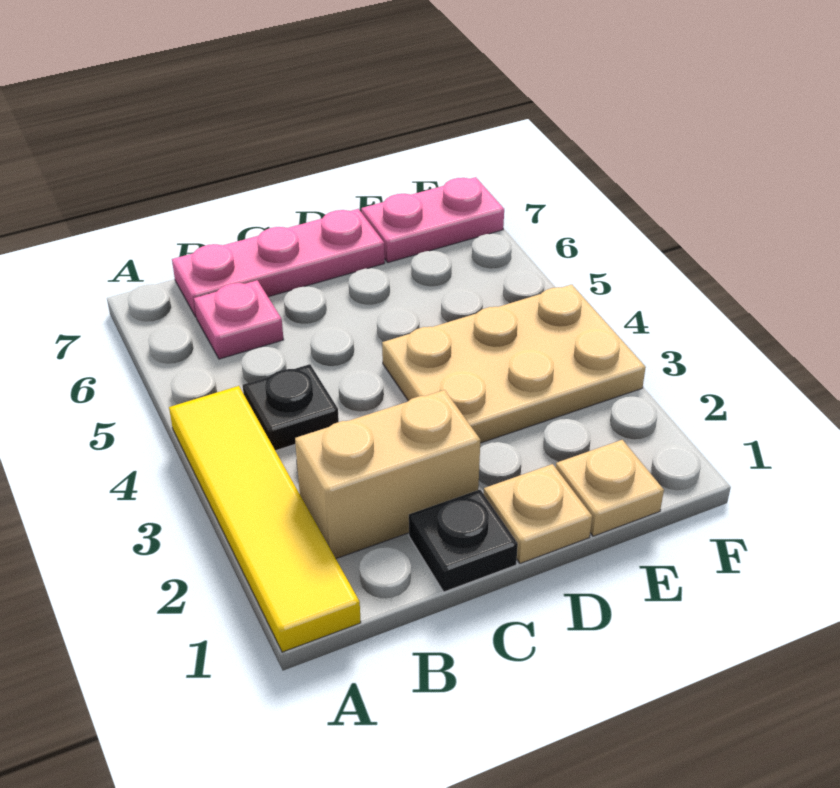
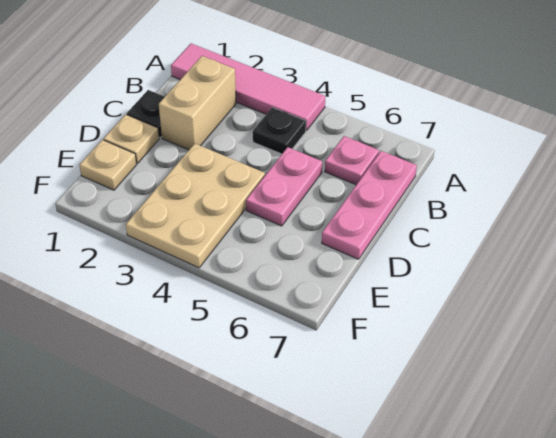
yellow tile A1:A4 level 1 -> pink tile A1:A4 level 1
pink plate E7:F7 level 1 -> pink plate C5:D5 level 1

